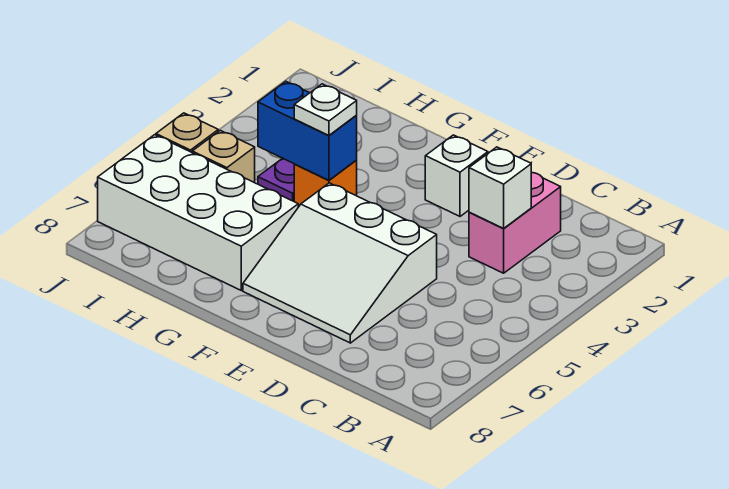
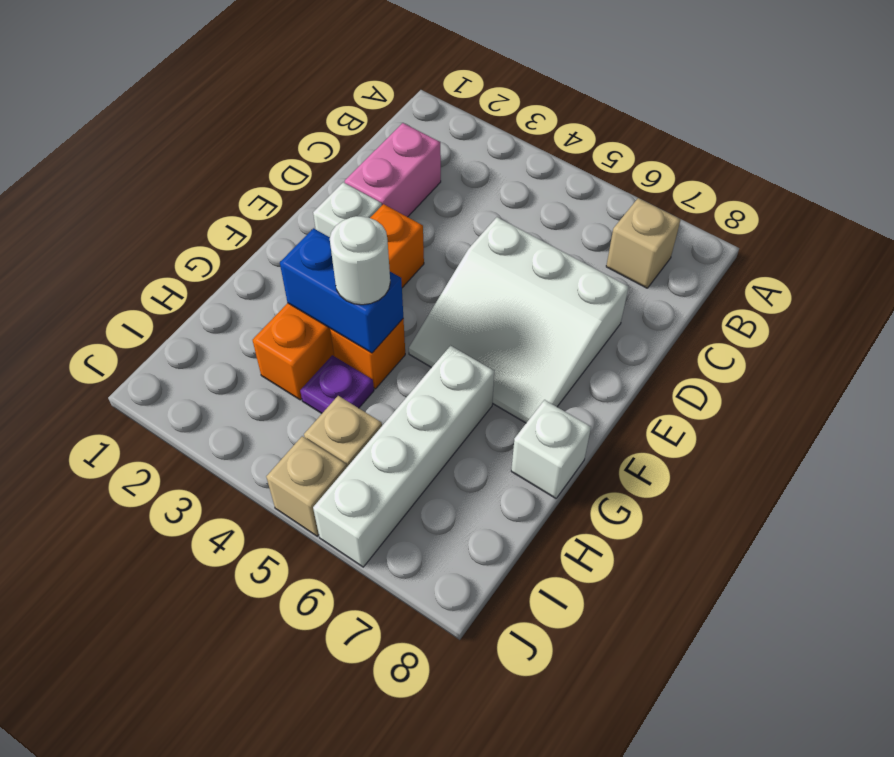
none -> tan brick B7 level 1
pink brick C2:C3 level 1 -> pink brick C2:D2 level 1
white brick C3 level 2 -> white brick G8 level 1
white slope D5:F7 level 1 top 5 -> white slope D5:F7 level 1 top D
none -> orange brick E3:H3 level 1
blue brick G4:H4 level 2 -> blue brick G3:G4 level 2
white plate G4 level 3 -> white round brick G4 level 3
white brick G6:J7 level 1 -> white brick G6:J6 level 1

